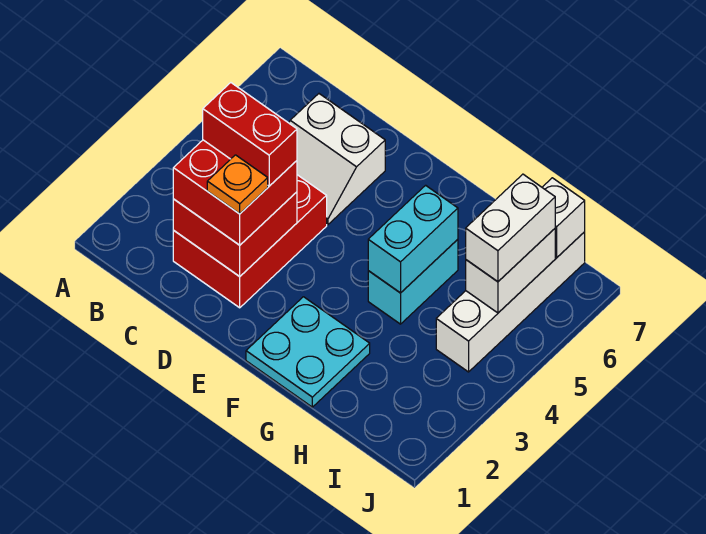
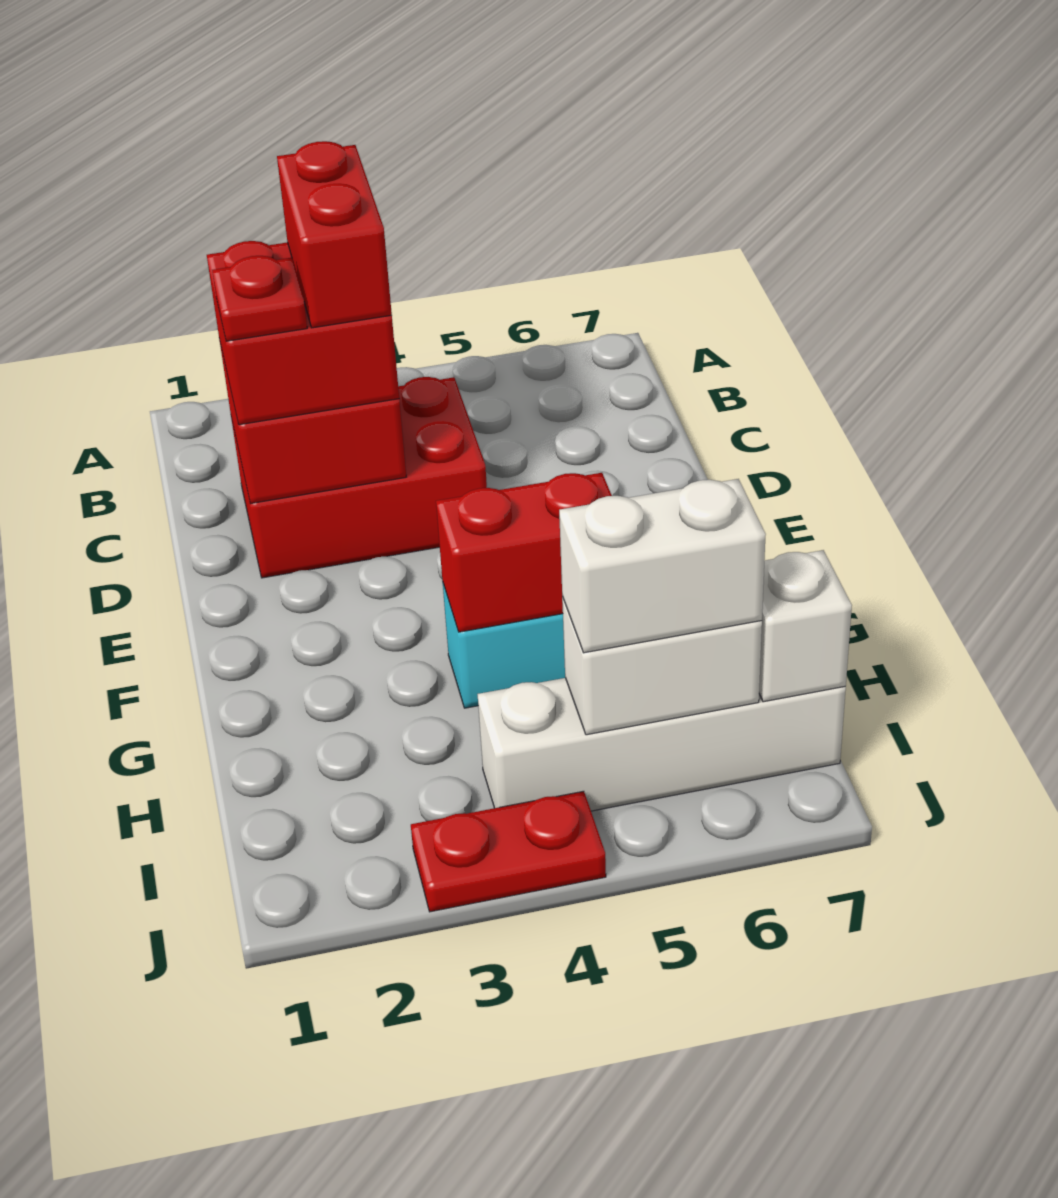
white slope C5:D6 level 1 top 6 -> none
orange plate D2 level 4 -> red plate D2 level 4
cyan plate F1:G2 level 1 -> none
cyan brick G4:G5 level 2 -> red brick G4:G5 level 2
none -> red plate J3:J4 level 1

